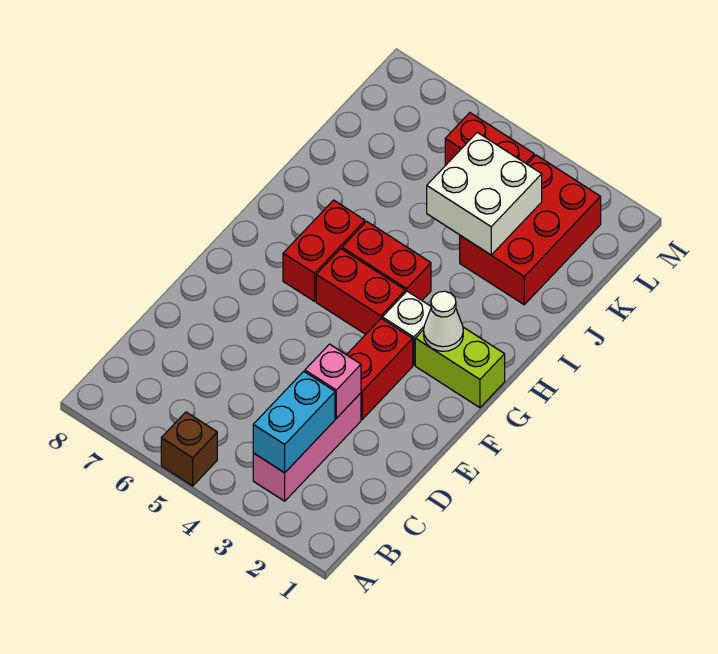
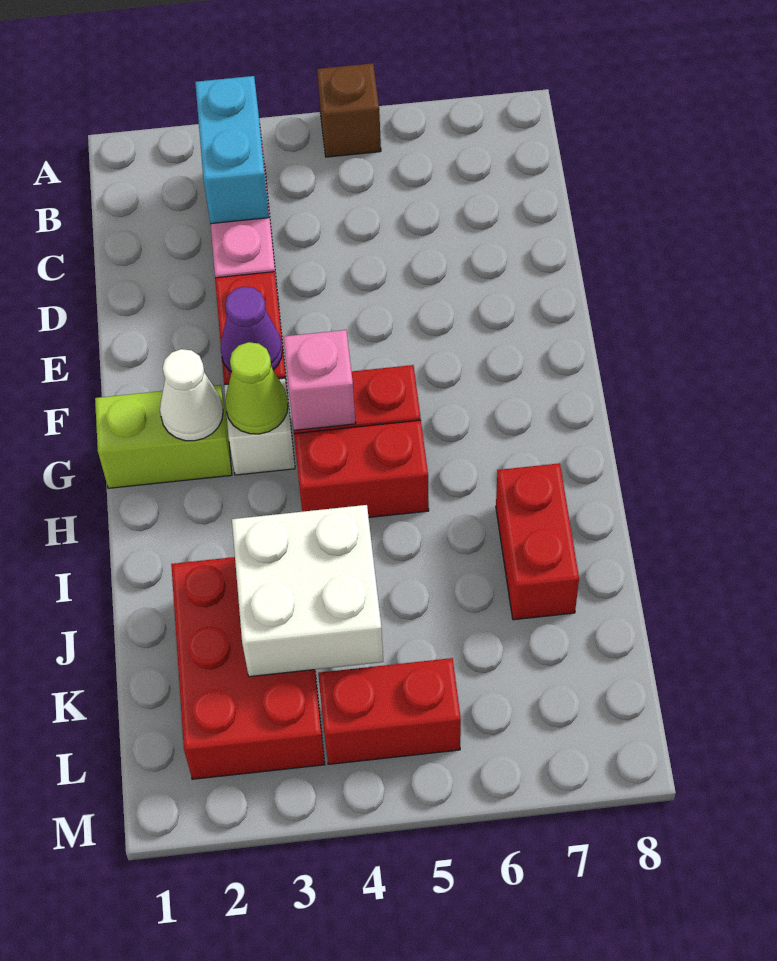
pink brick D3 level 2 -> pink brick G4 level 2
none -> purple cone F3 level 2
none -> lime cone G3 level 2
red brick G6:H6 level 1 -> red brick I7:J7 level 1

